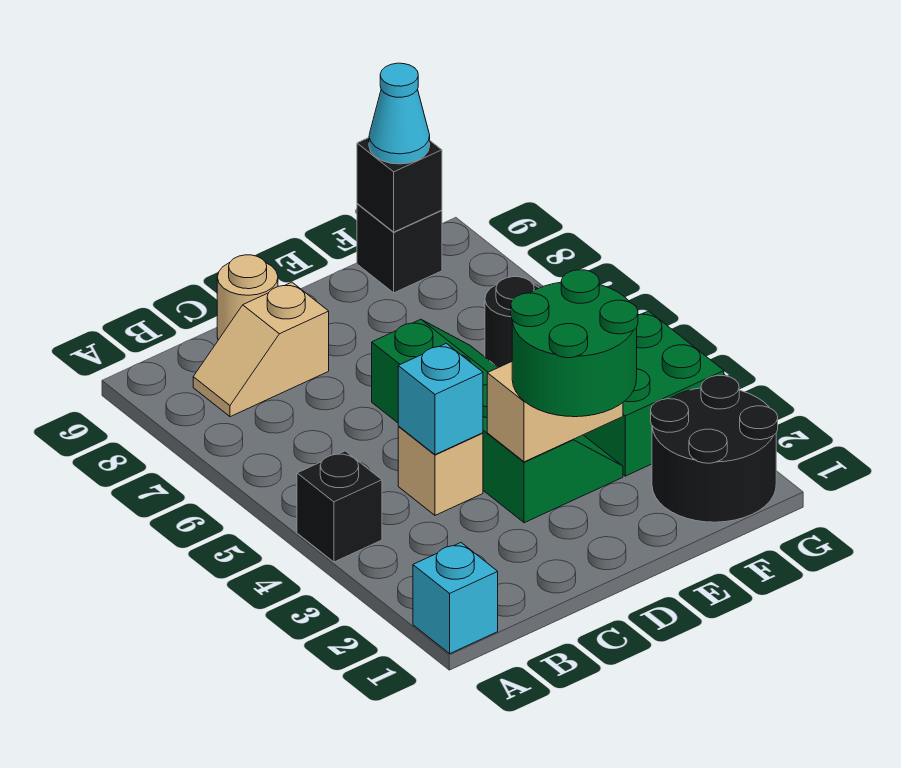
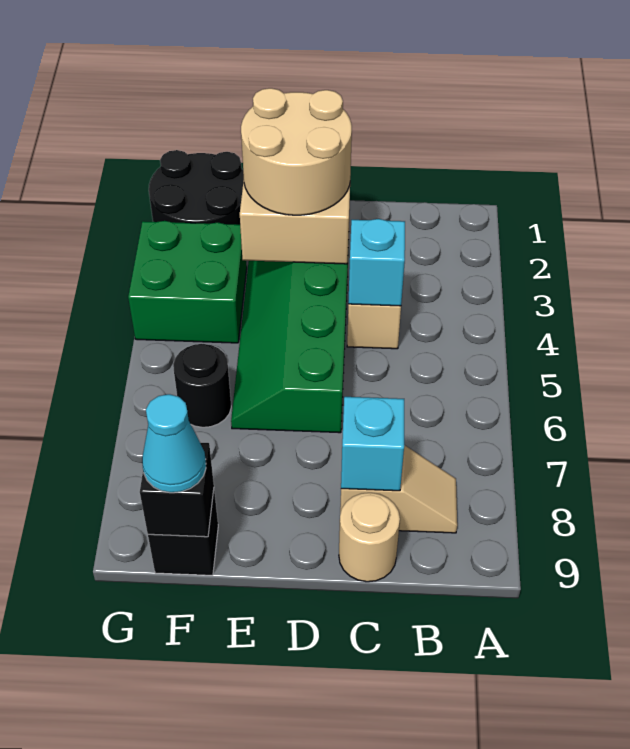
cyan brick A1 level 1 -> cyan brick C8 level 2
black brick A4 level 1 -> none
green round brick D2:E3 level 3 -> tan round brick D2:E3 level 3

